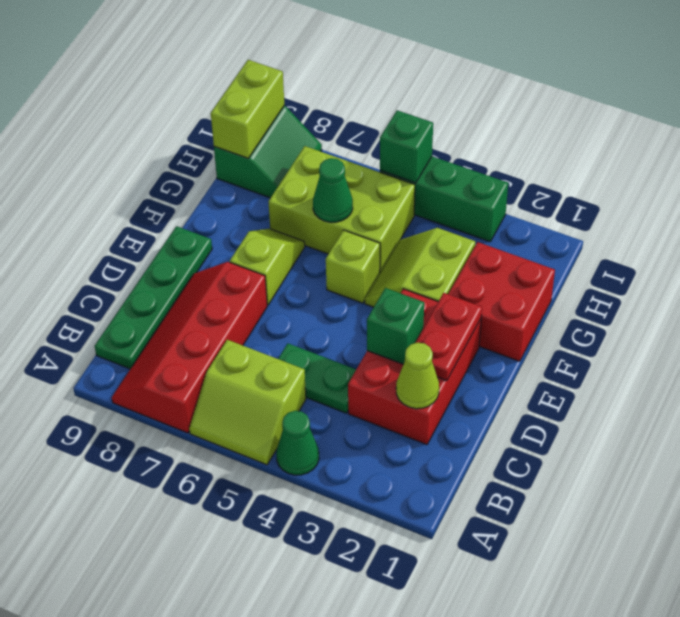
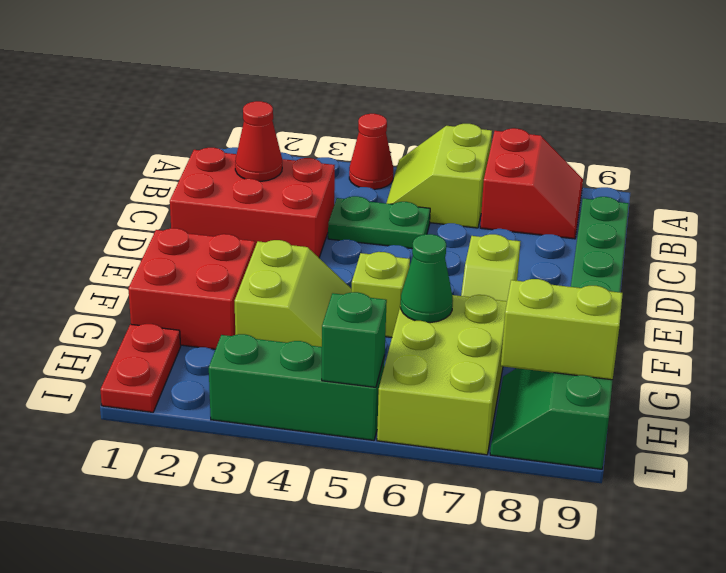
green cone A4 level 1 -> red cone A4 level 1
lime slope A5:B6 level 1 top B -> lime slope A5:B6 level 1 top 6
red slope A7:D8 level 1 top 7 -> red slope A7:B8 level 1 top 7
red brick C2:E3 level 1 -> red brick C1:D3 level 1
lime cone C2 level 2 -> red cone C2 level 2
red plate D2:E2 level 2 -> red plate H1:I1 level 1
green brick D3 level 2 -> none
lime brick G5:H7 level 1 -> lime brick G6:I7 level 1
lime brick H9:I9 level 2 -> lime brick H8:H9 level 2

